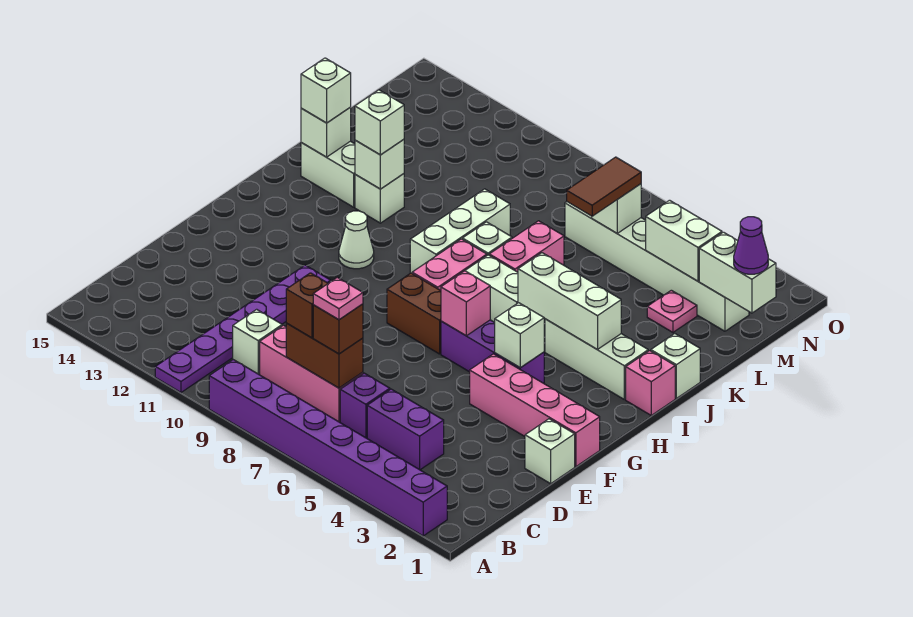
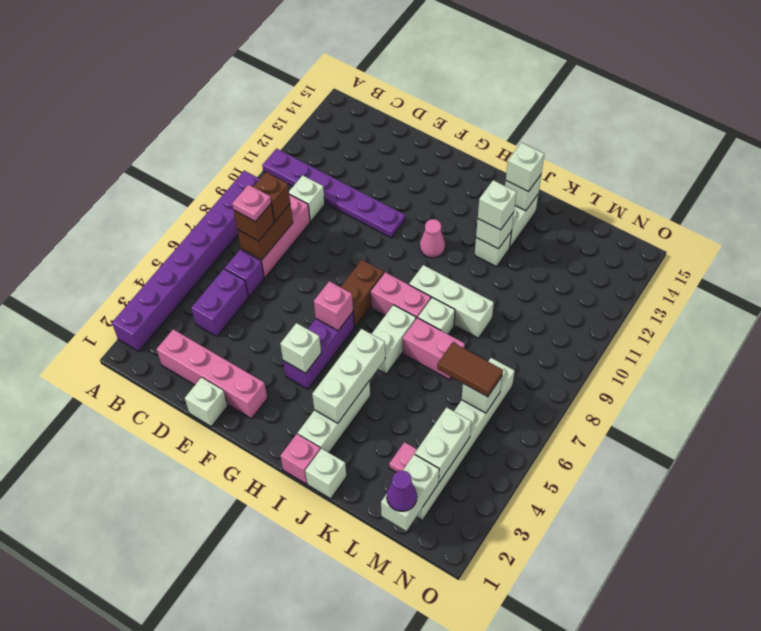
pink brick F1:F4 level 1 -> pink brick C2:F2 level 1
white cone H11 level 1 -> pink cone H11 level 1

